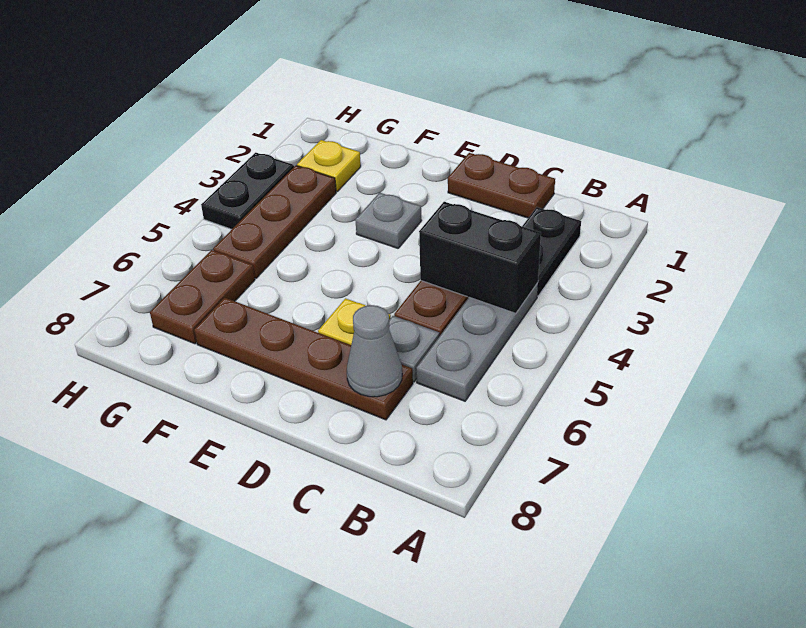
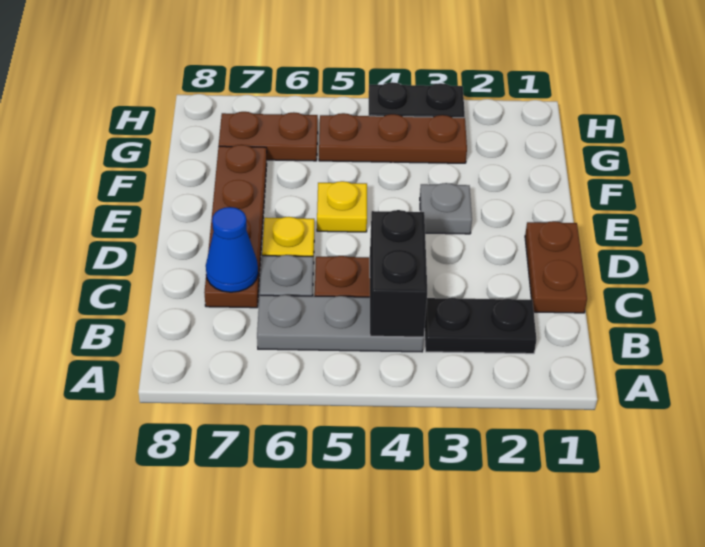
grey cone C7 level 2 -> blue cone C7 level 2
yellow plate G2 level 1 -> yellow plate E5 level 1

